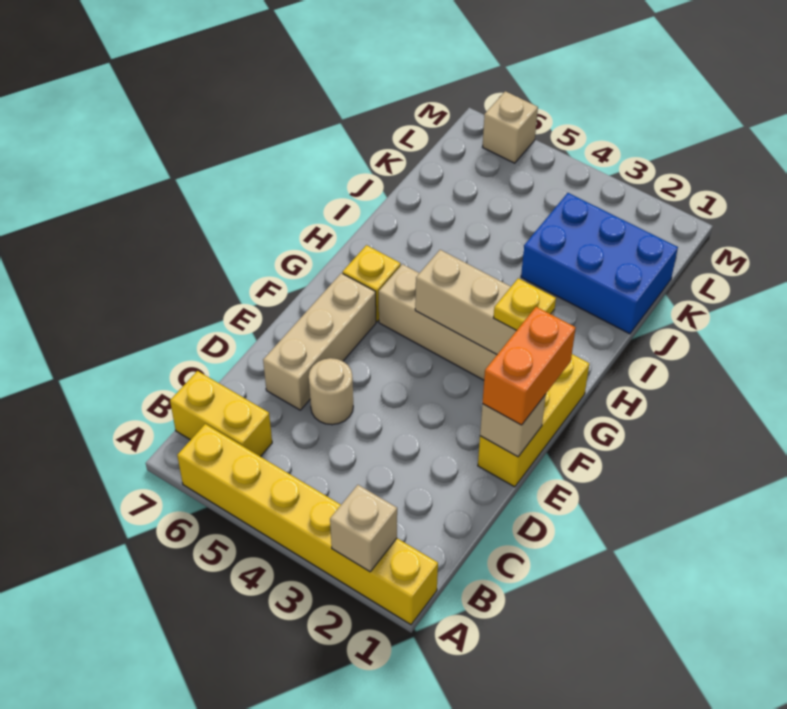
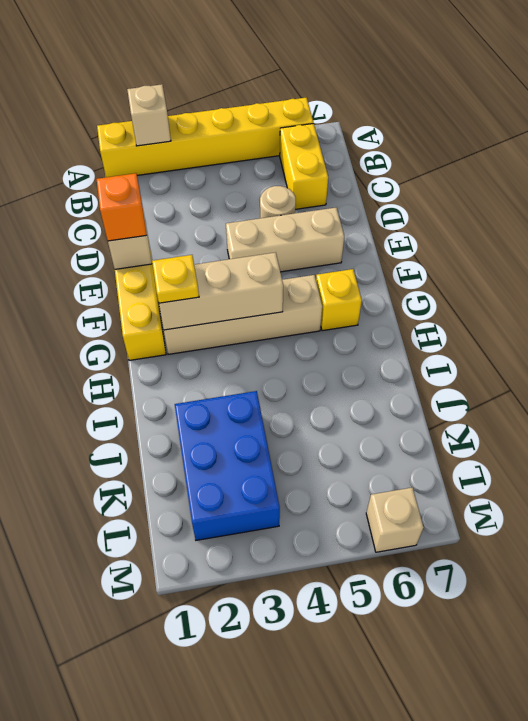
yellow brick B6:B7 level 1 -> yellow brick B6:C6 level 1
tan brick D6:F6 level 1 -> tan brick E4:E6 level 1
orange brick E1:F1 level 3 -> orange brick E1 level 3
blue brick J1:K3 level 1 -> blue brick J2:L3 level 1

